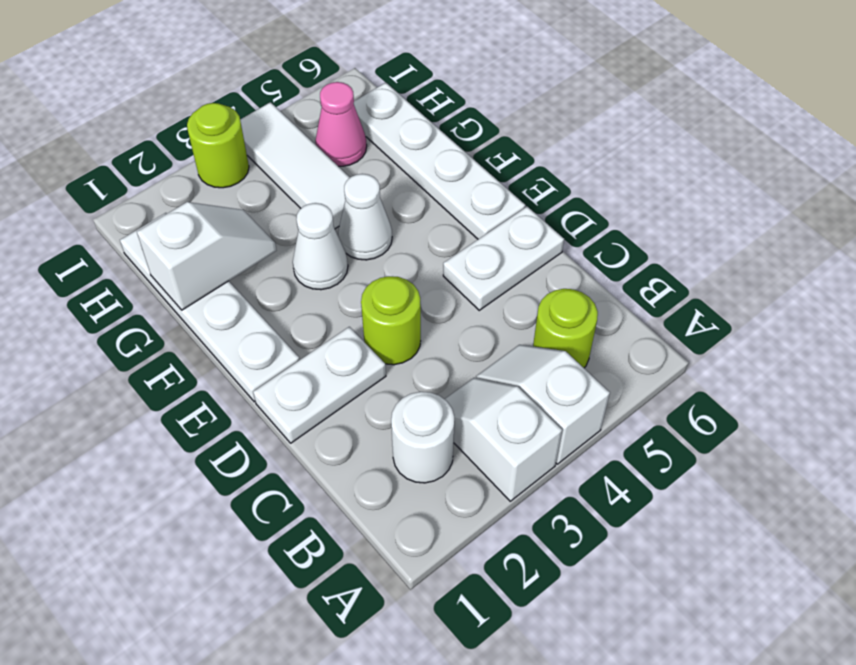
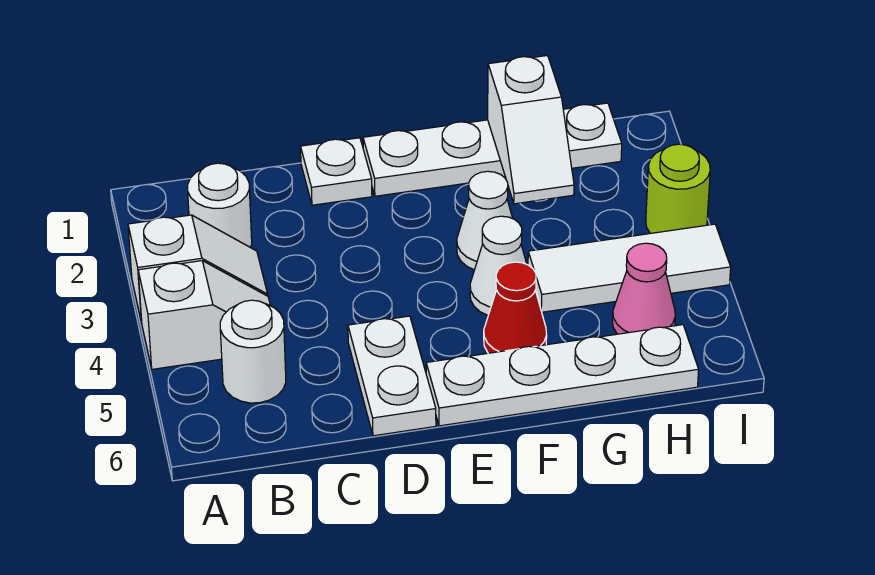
lime round brick B5 level 1 -> white round brick B5 level 1
white plate D1:D2 level 1 -> white plate D1 level 1
lime round brick D3 level 1 -> none
none -> red cone F5 level 1

